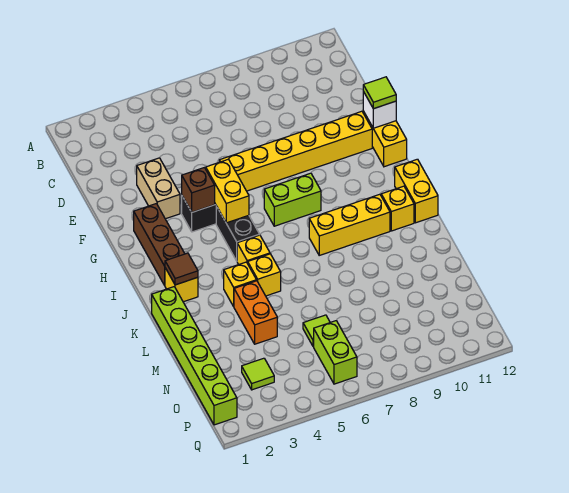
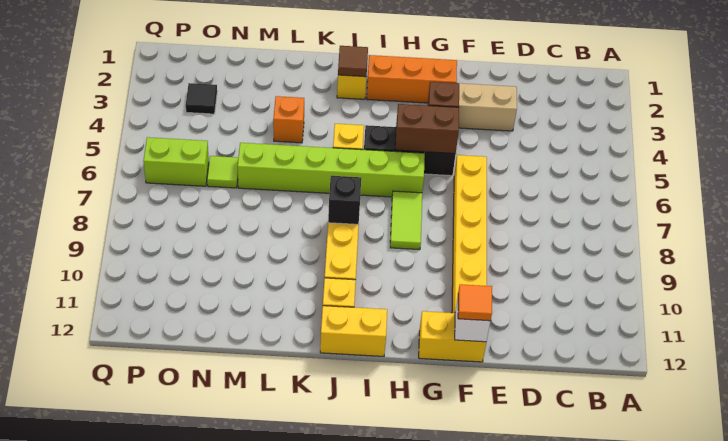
lime tile F12 level 3 -> orange tile F12 level 3
brown brick G2:I2 level 1 -> orange brick G2:I2 level 1
yellow brick G5:H5 level 2 -> brown brick G5:H5 level 2
lime brick H7:H8 level 1 -> lime tile H7:H8 level 1
none -> black brick J8 level 2
lime brick K1:P1 level 1 -> lime brick H6:M6 level 1
yellow brick K4 level 1 -> none
yellow brick K5 level 1 -> none
orange brick L4:M4 level 1 -> orange brick L4 level 1
lime tile O3 level 1 -> black tile O3 level 1

